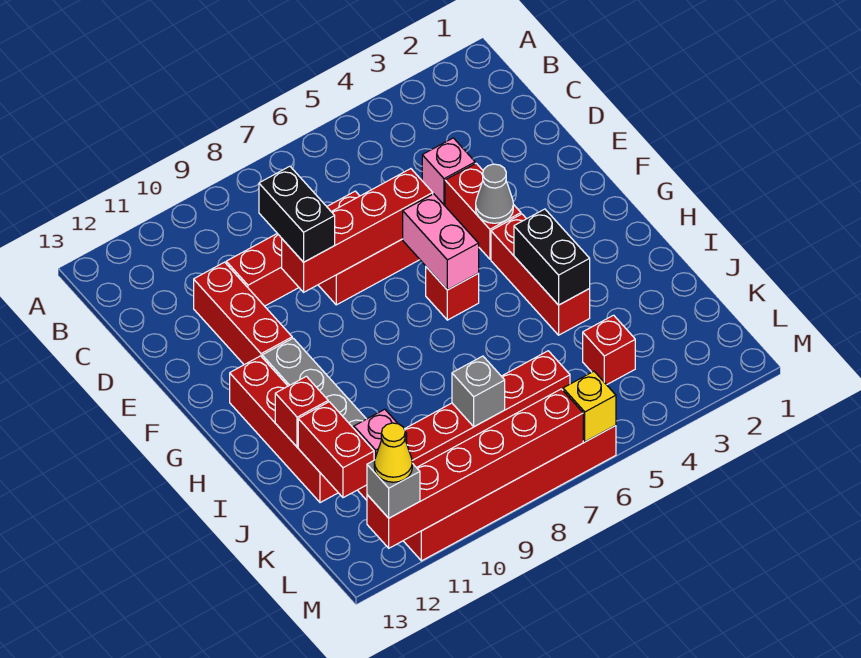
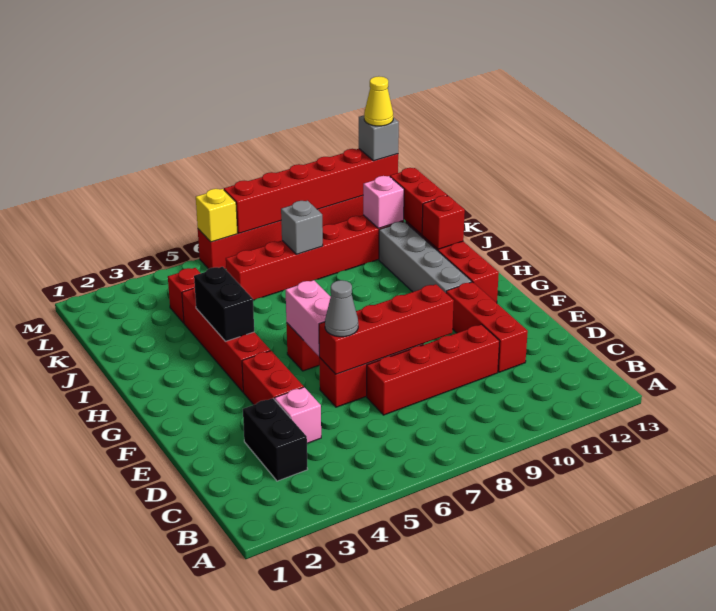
black brick D9:E9 level 3 -> black brick C3:D3 level 1
grey cone F4 level 2 -> grey cone E6 level 3
red brick G4:I4 level 1 -> red brick G4:J4 level 1

